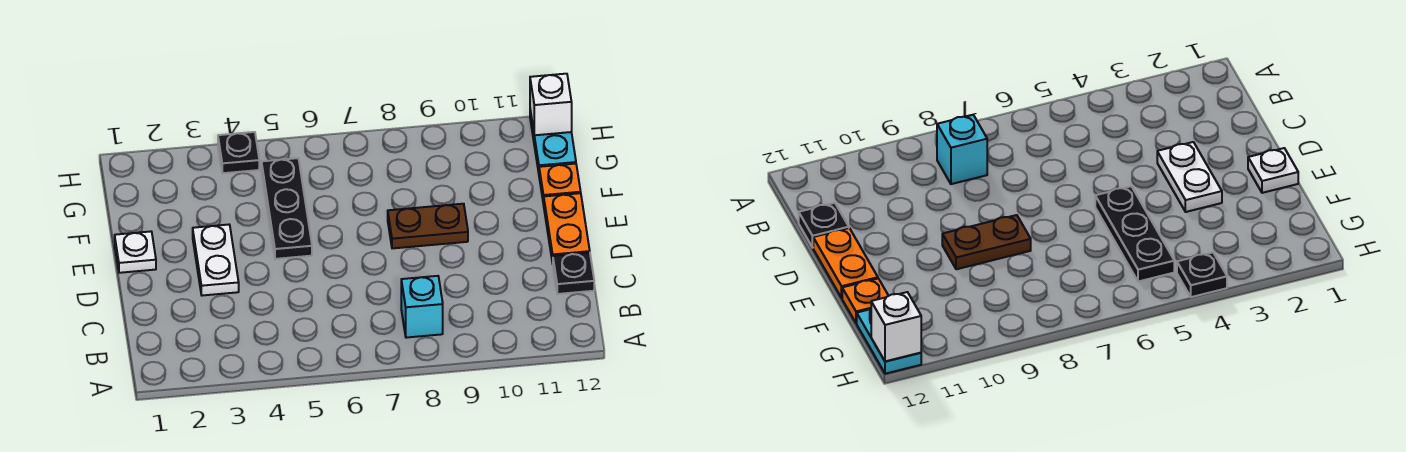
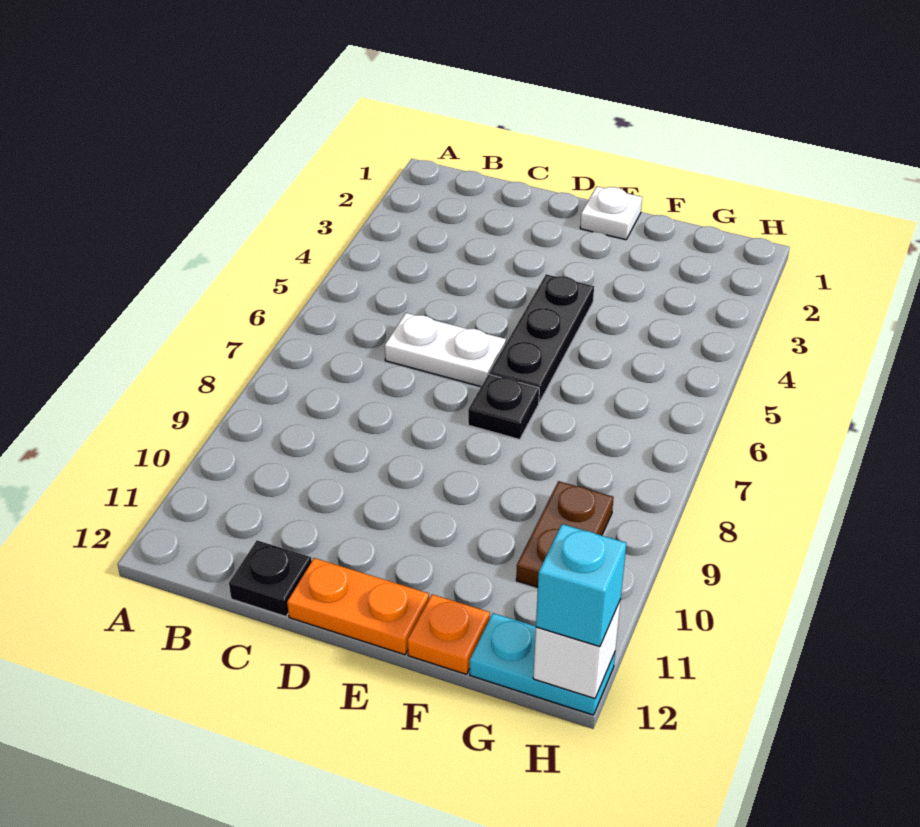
cyan brick B8 level 1 -> cyan brick H12 level 3
white plate D3:E3 level 1 -> white plate C6:D6 level 1
black plate E5:G5 level 1 -> black plate E4:E6 level 1
brown plate E8:E9 level 1 -> brown plate G9:G10 level 1
black plate H4 level 1 -> black plate E7 level 1

